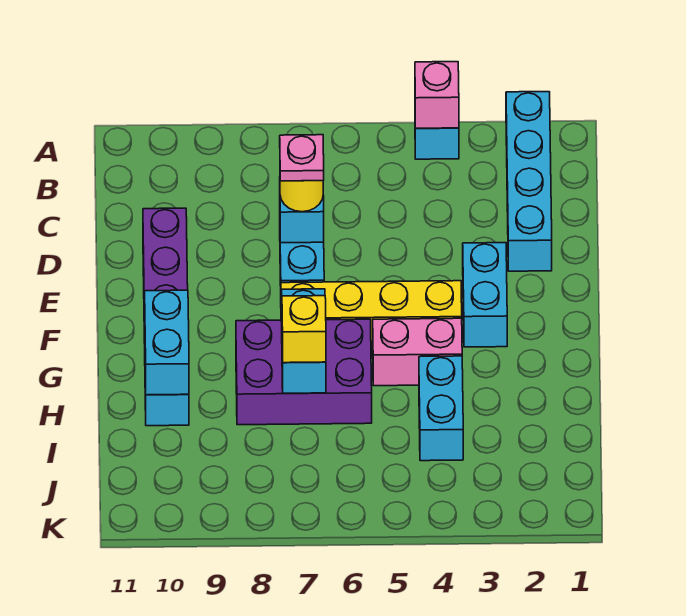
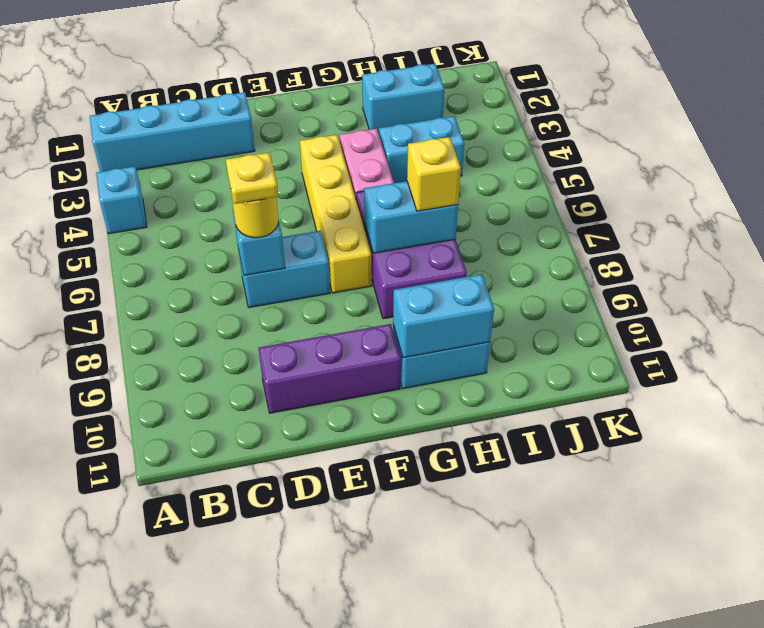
pink brick A4 level 2 -> none
pink plate D7 level 4 -> yellow plate D7 level 4
cyan brick E3:F3 level 1 -> cyan brick H2:I2 level 1

